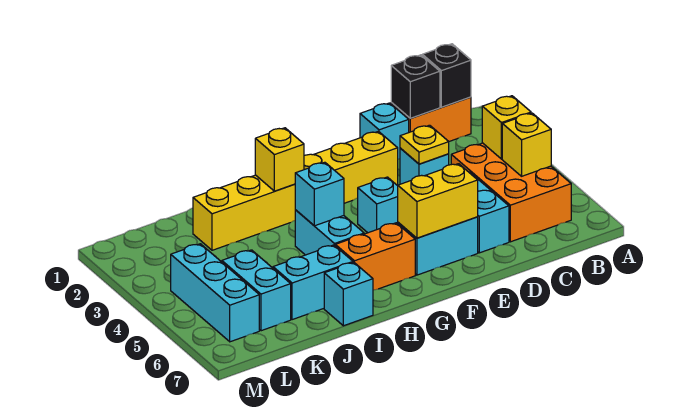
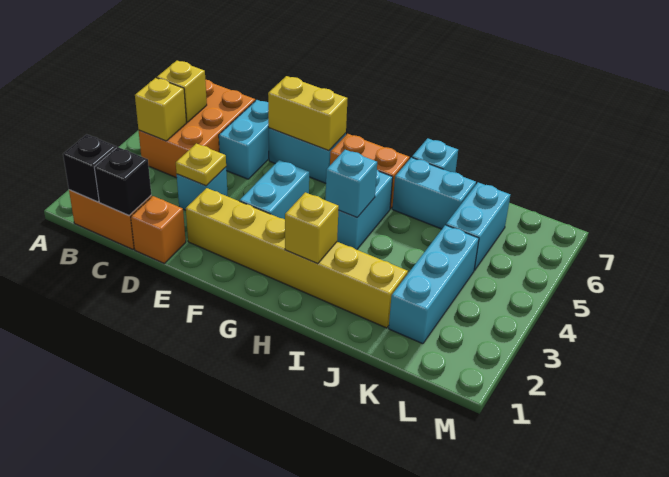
cyan brick D1 level 1 -> orange brick D1 level 1
cyan brick F4 level 1 -> cyan brick F3:F4 level 1
cyan brick L4:L6 level 1 -> cyan brick K2:K4 level 1

